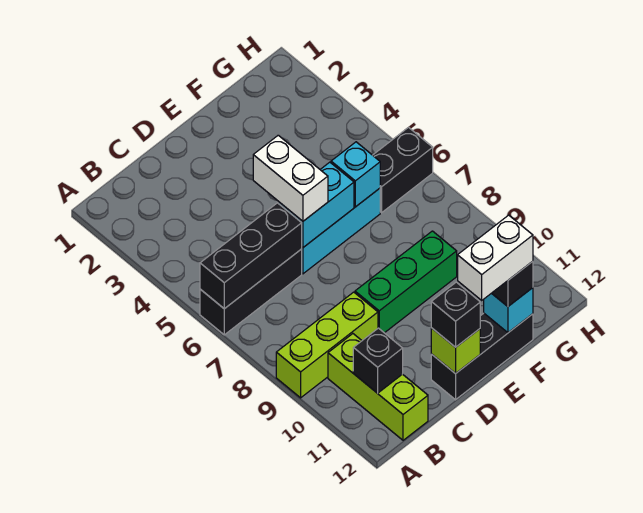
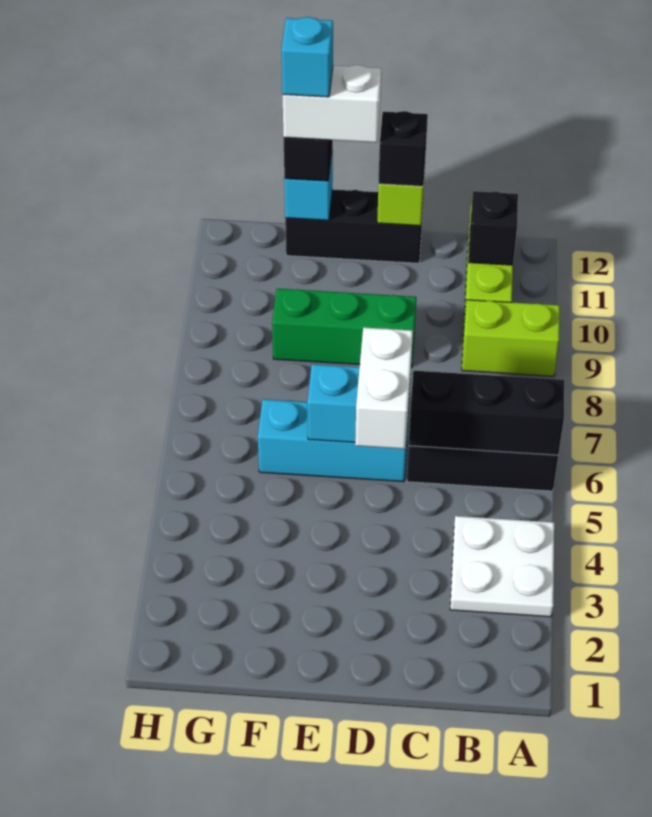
none -> white plate A3:B4 level 1
lime brick A9:C9 level 1 -> lime brick A9:B9 level 1
cyan brick F6 level 2 -> cyan brick F12 level 5
black brick G6:H6 level 1 -> none

